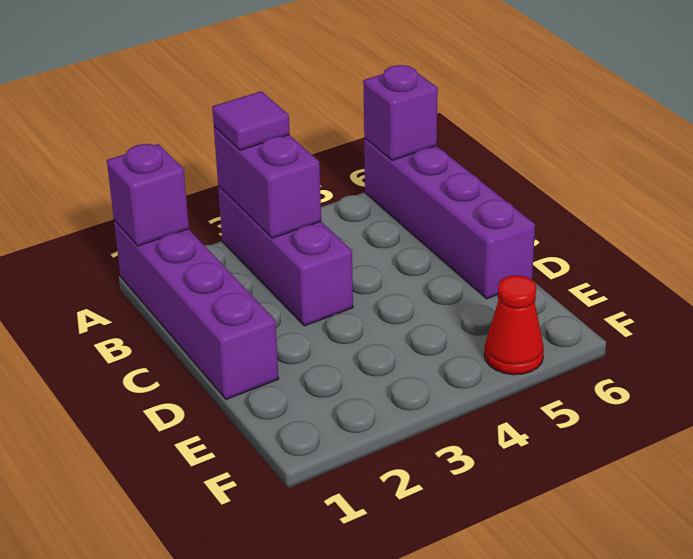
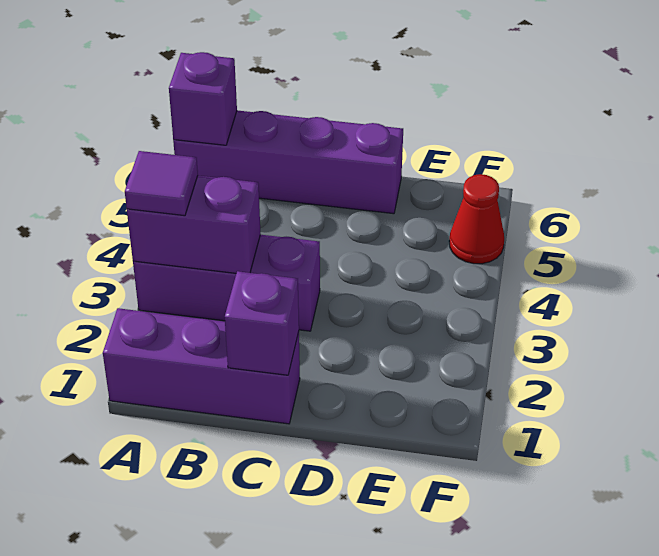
purple brick A1:D1 level 1 -> purple brick A1:C1 level 1
purple brick A1 level 2 -> purple brick C1 level 2

